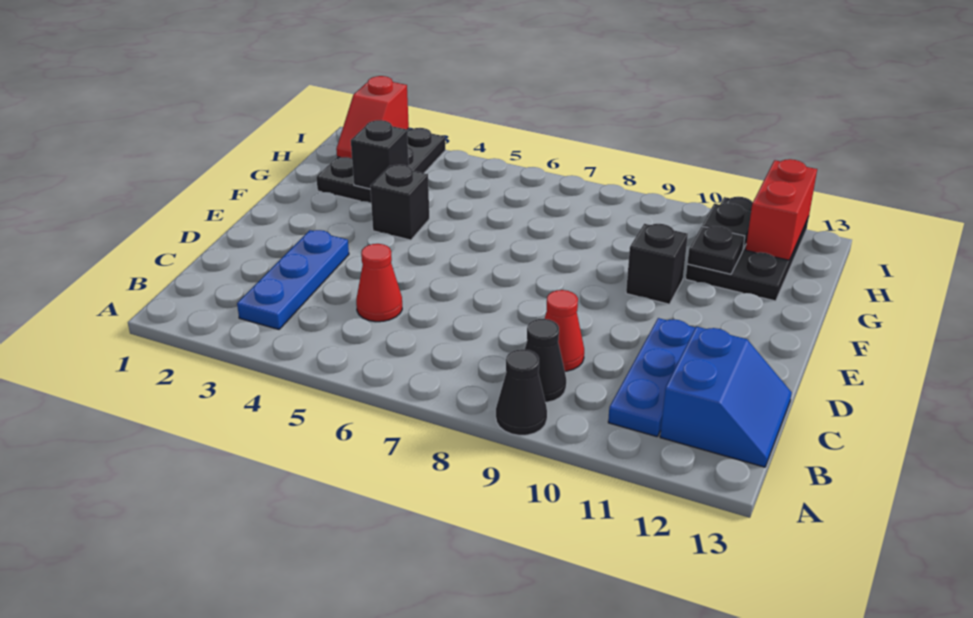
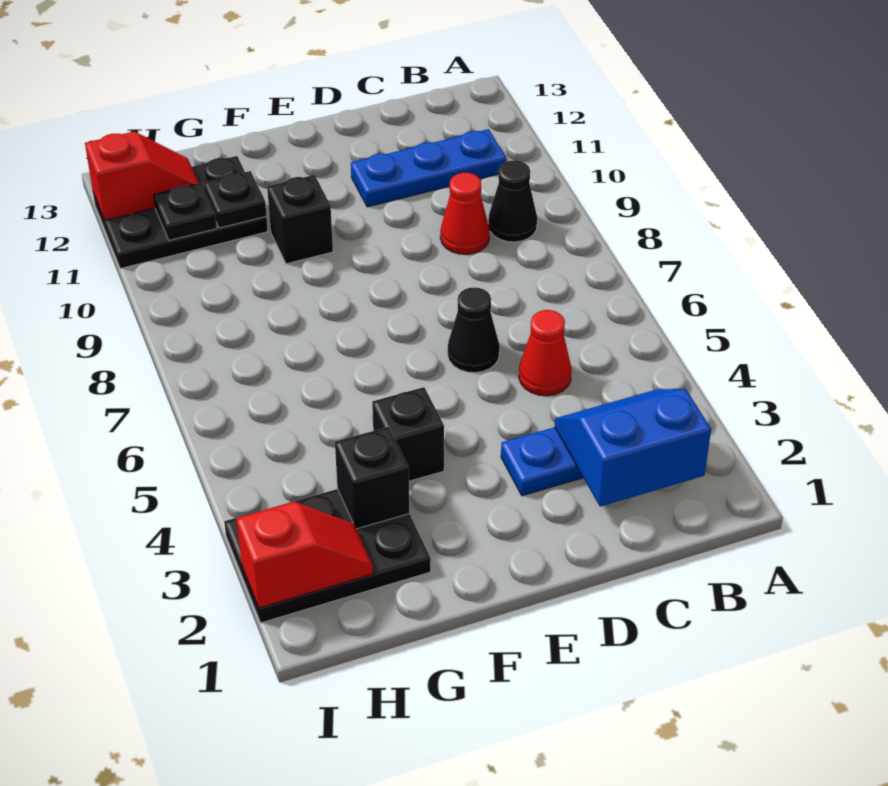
black cone A9 level 1 -> black cone D6 level 1
blue slope B12:C13 level 1 top 12 -> blue slope B2:C3 level 2 top 2
red brick H12:I12 level 2 -> red slope H12:I12 level 2 top I

